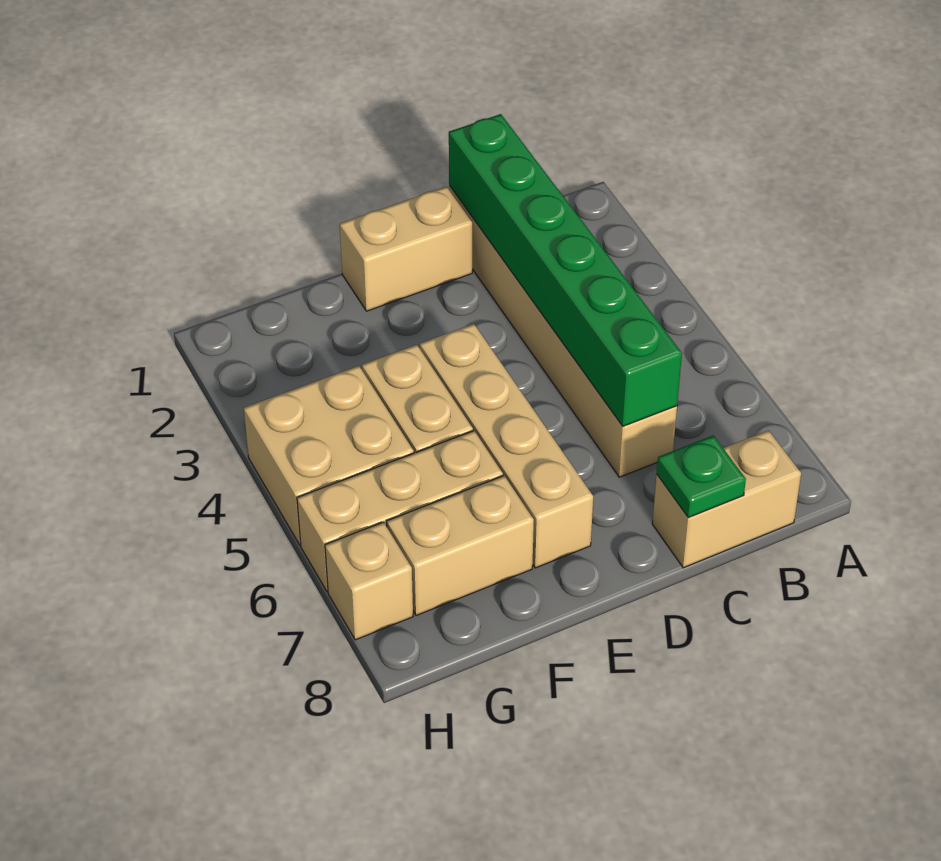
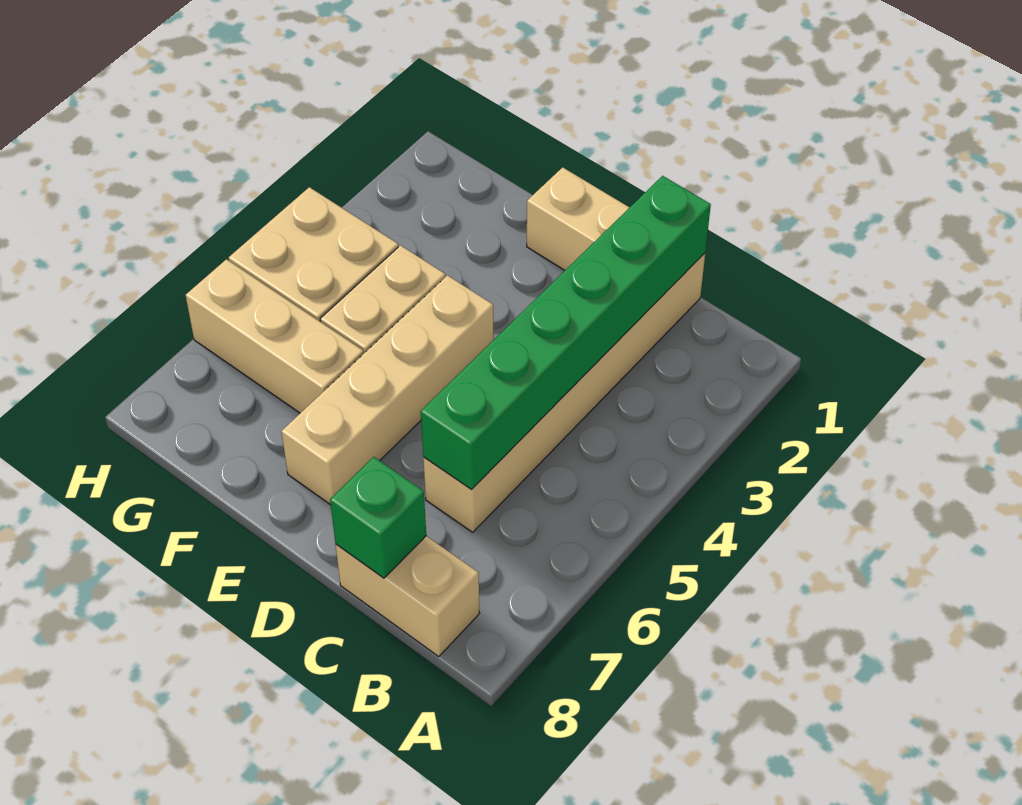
green plate C8 level 2 -> green brick C8 level 2
tan brick F7:G7 level 1 -> none
tan brick H7 level 1 -> none

